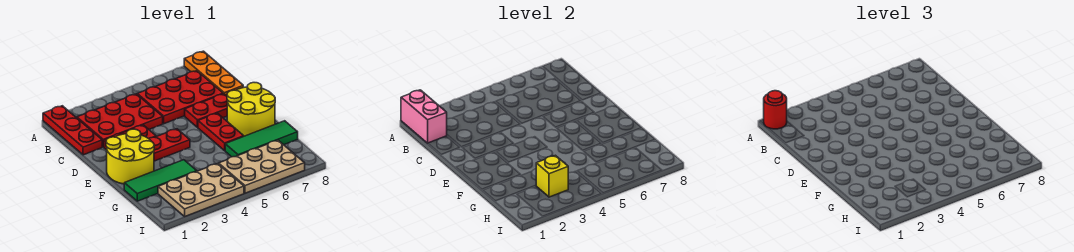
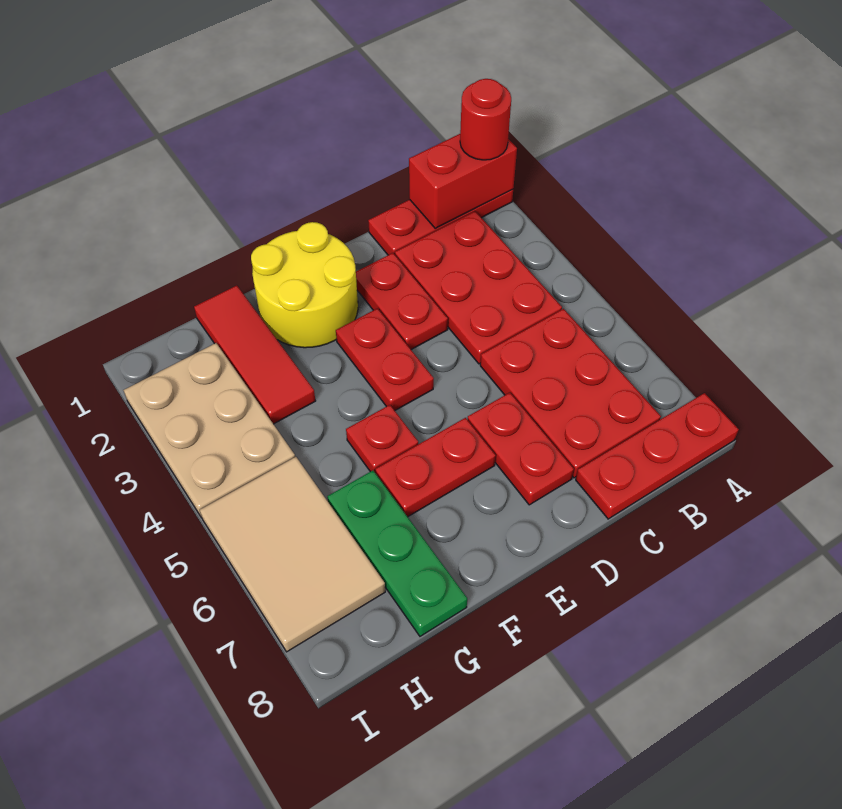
pink brick A1:B1 level 2 -> red brick A1:B1 level 2
orange plate A8:C8 level 1 -> red plate A8:C8 level 1
yellow round brick E7:F8 level 1 -> none
none -> red plate F5 level 1
green tile G1:G3 level 1 -> red tile G1:G3 level 1
green tile G6:G8 level 1 -> green plate G6:G8 level 1
yellow brick H3 level 2 -> none
tan plate H5:I7 level 1 -> tan tile H5:I7 level 1

